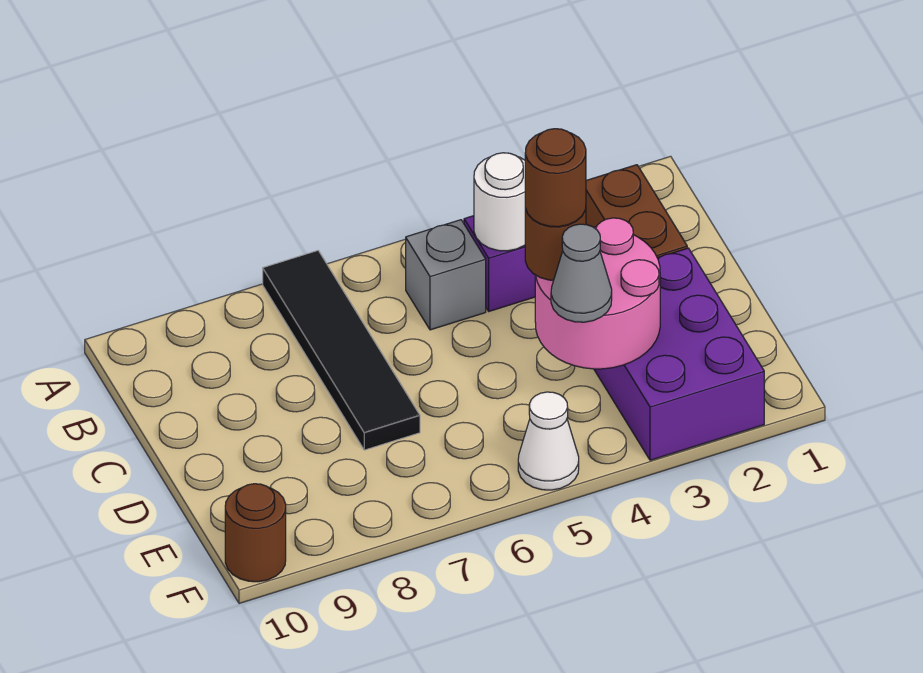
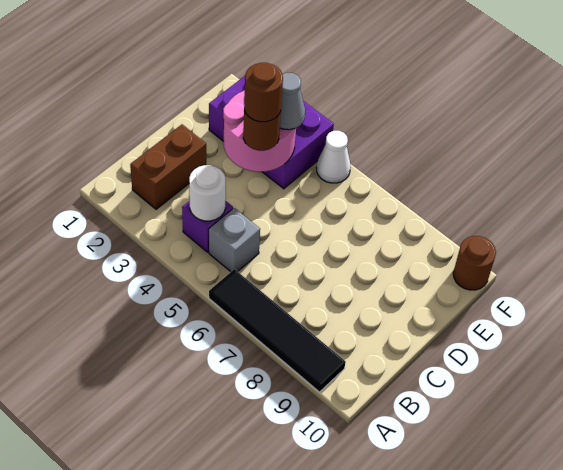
black tile A7:D7 level 1 -> black tile A6:A9 level 1
purple brick D2:F3 level 1 -> purple brick E2:F4 level 1

